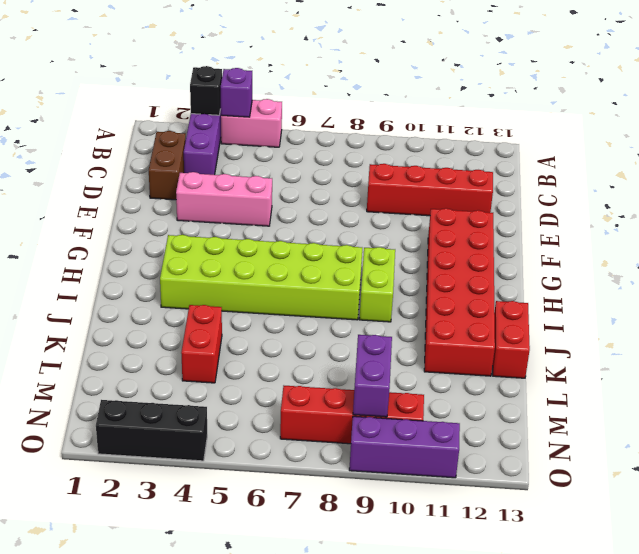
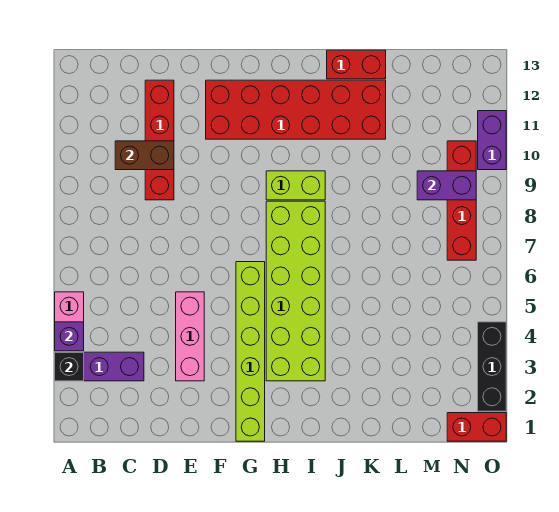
brown brick C2:D2 level 1 -> brown brick C10:D10 level 2
none -> lime brick G1:G6 level 1
red brick K4:L4 level 1 -> red brick N1:O1 level 1
purple brick O9:O11 level 1 -> purple brick O10:O11 level 1

